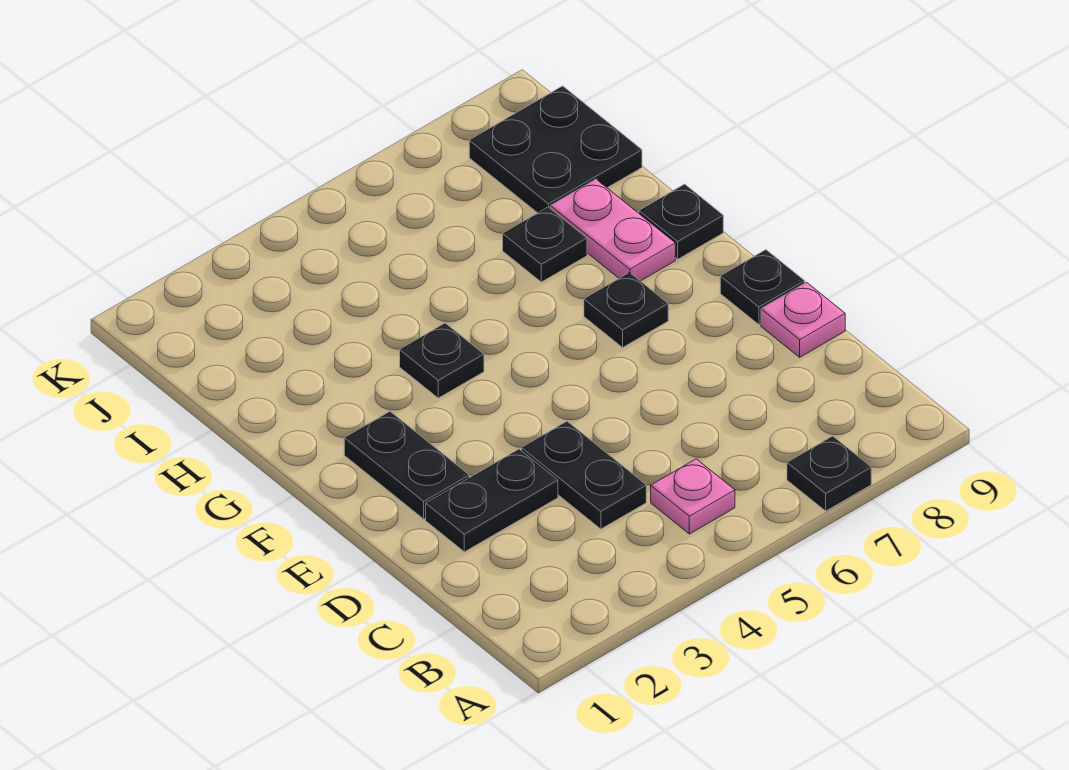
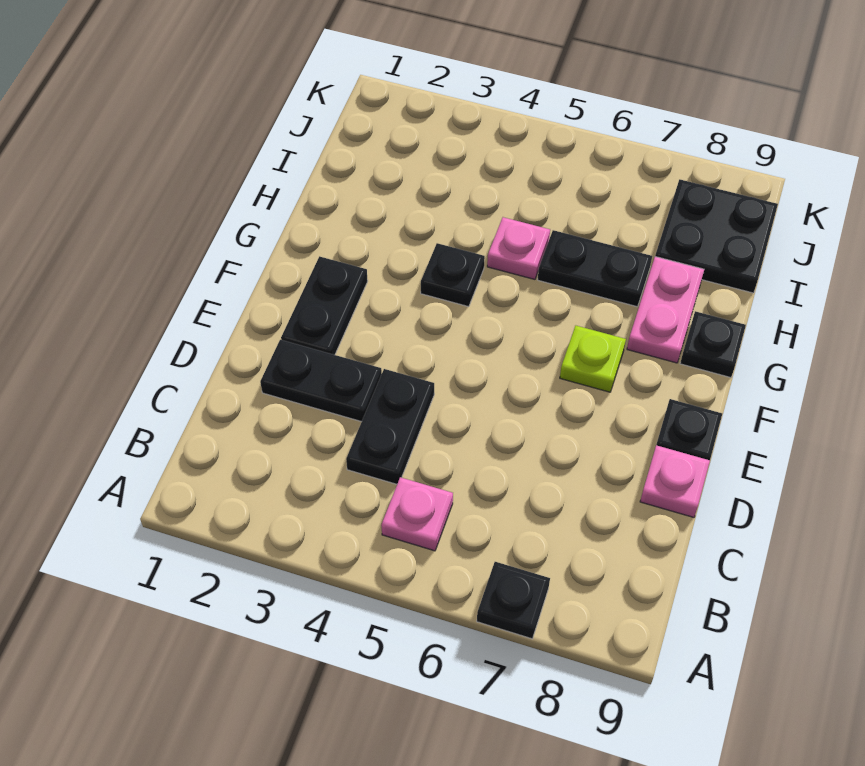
black plate F7 level 1 -> lime plate F7 level 1
none -> pink plate H5 level 1
black plate H7 level 1 -> black plate H6:H7 level 1

